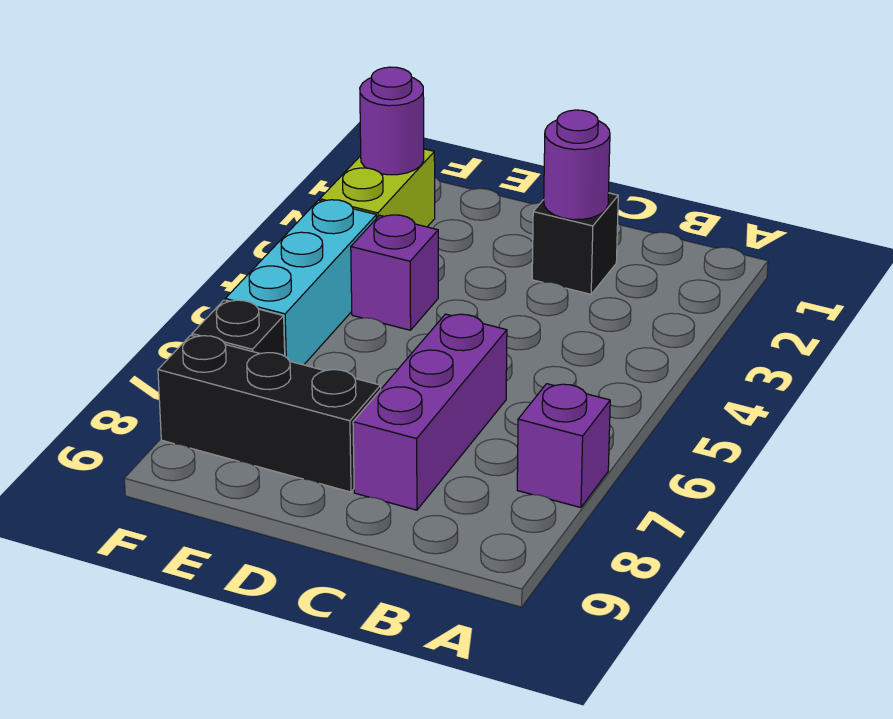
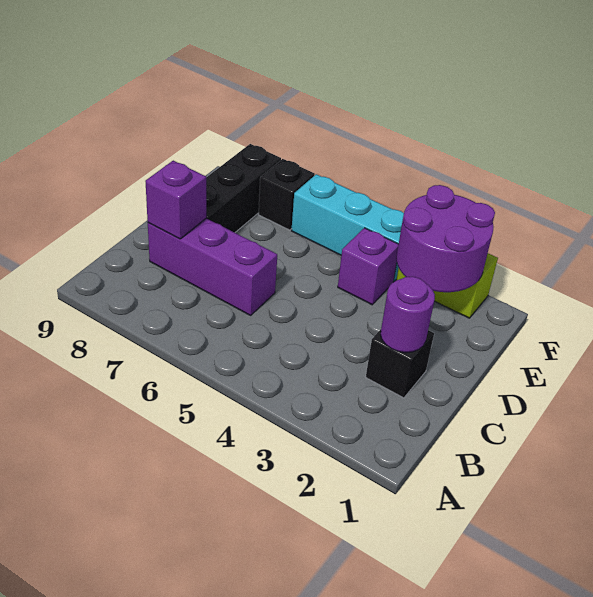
purple brick A7 level 1 -> purple brick C8 level 2
purple round brick F2 level 2 -> purple round brick E2:F3 level 2

